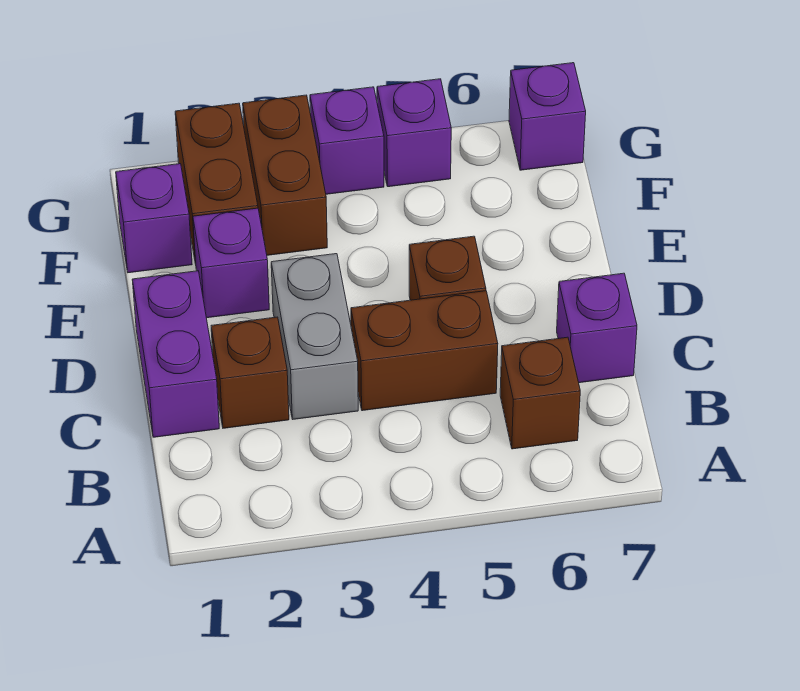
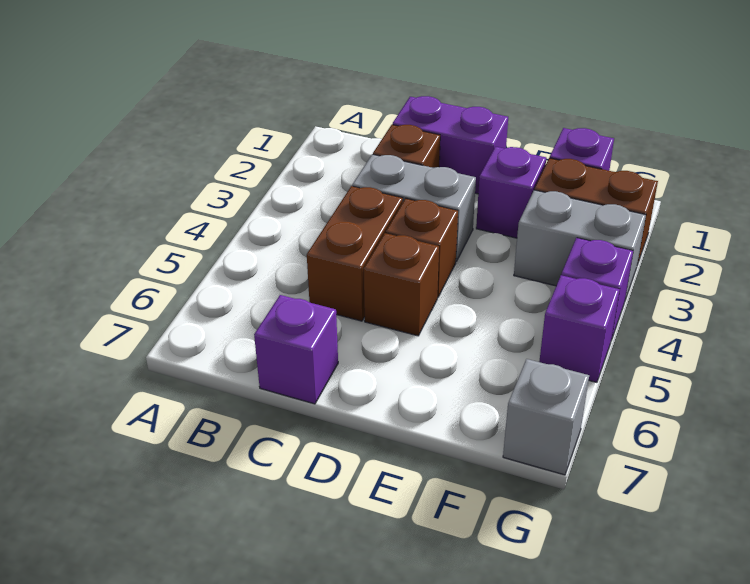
brown brick B6 level 1 -> brown brick D4 level 1
brown brick F3:G3 level 1 -> grey brick F3:G3 level 1
purple brick G7 level 1 -> grey brick G7 level 1

